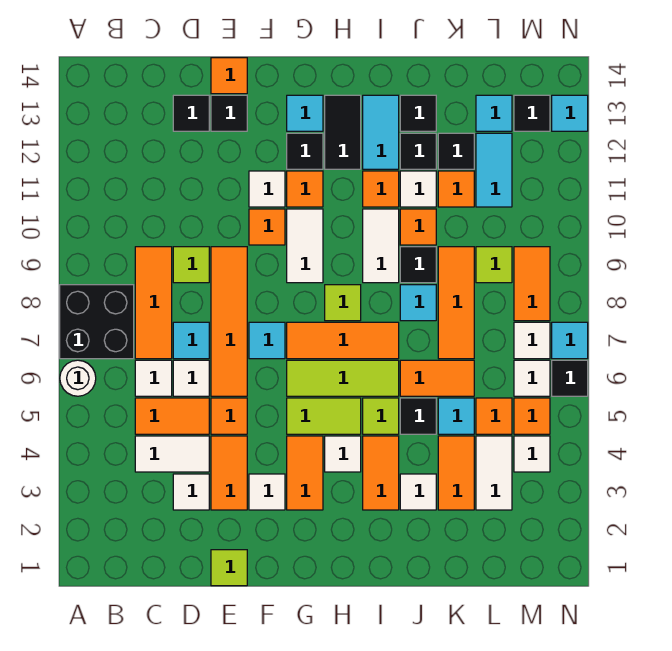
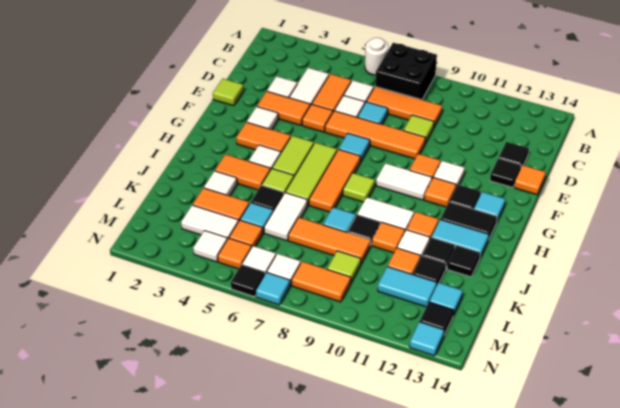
orange tile J6:K6 level 1 -> white tile J6:K6 level 1

